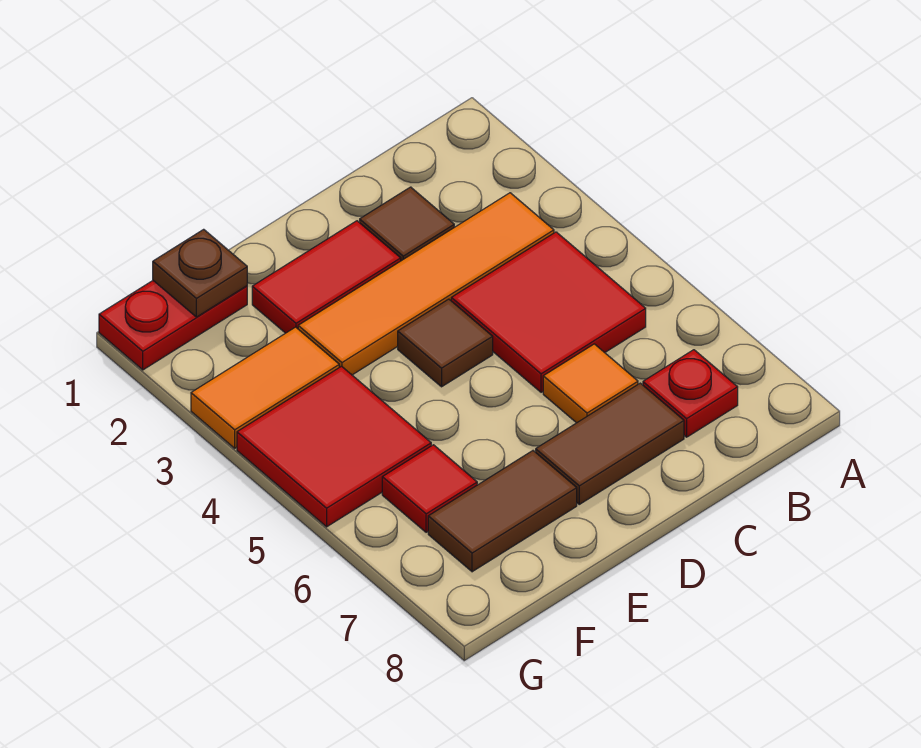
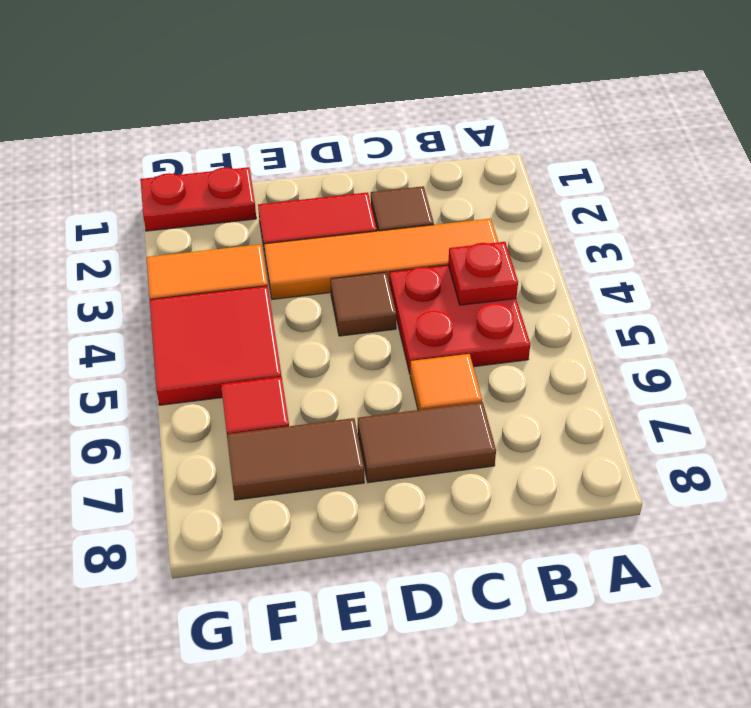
red tile B4:C5 level 1 -> red plate B4:C5 level 1
red plate B7 level 1 -> red plate B4 level 2
brown plate F1 level 2 -> none

